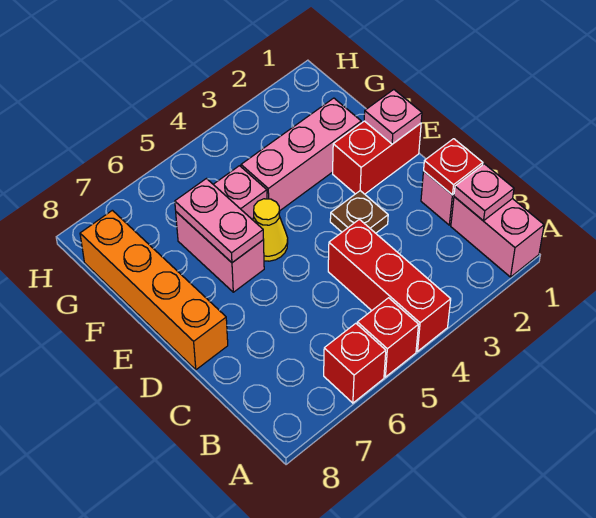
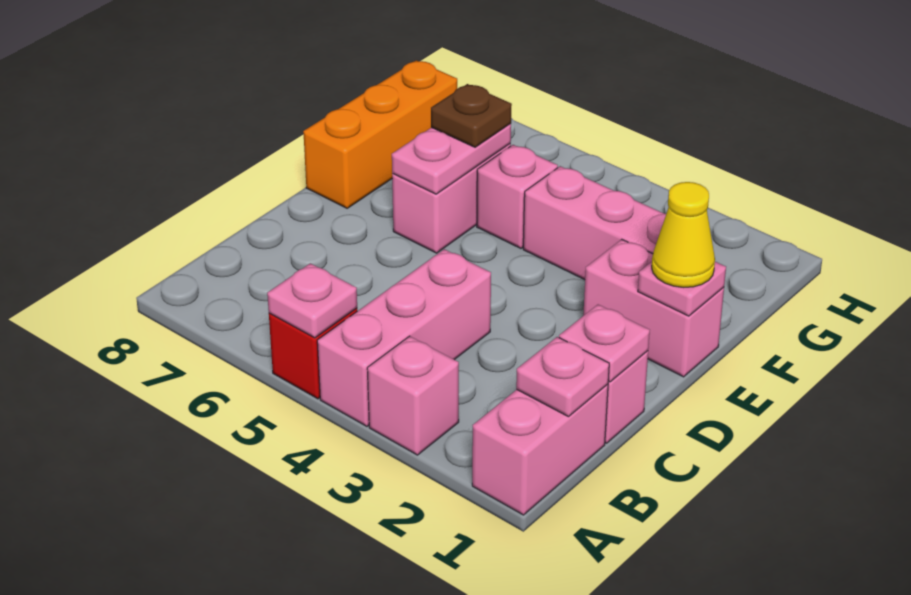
none -> pink brick A3 level 1
red brick A4:C4 level 1 -> pink brick A4:C4 level 1
none -> pink plate A5 level 2
red brick A6 level 1 -> none
red plate C1 level 2 -> pink plate C1 level 2
brown plate D3 level 1 -> brown plate F6 level 3
orange brick D8:G8 level 1 -> orange brick E8:G8 level 1
red brick E1:E2 level 1 -> pink brick E1:E2 level 1
yellow cone E5 level 1 -> yellow cone E1 level 3

